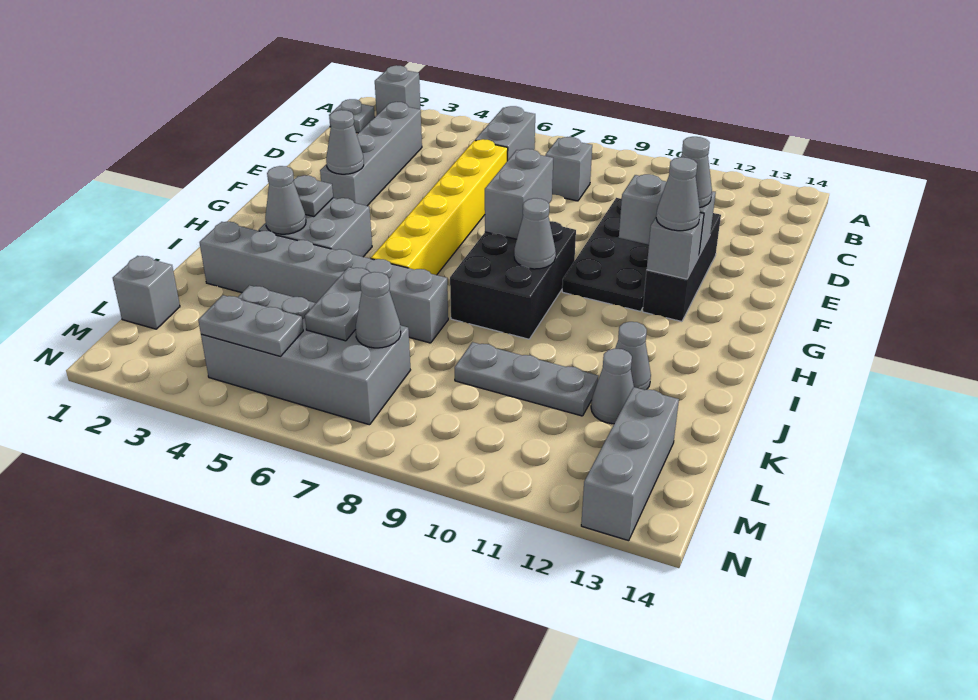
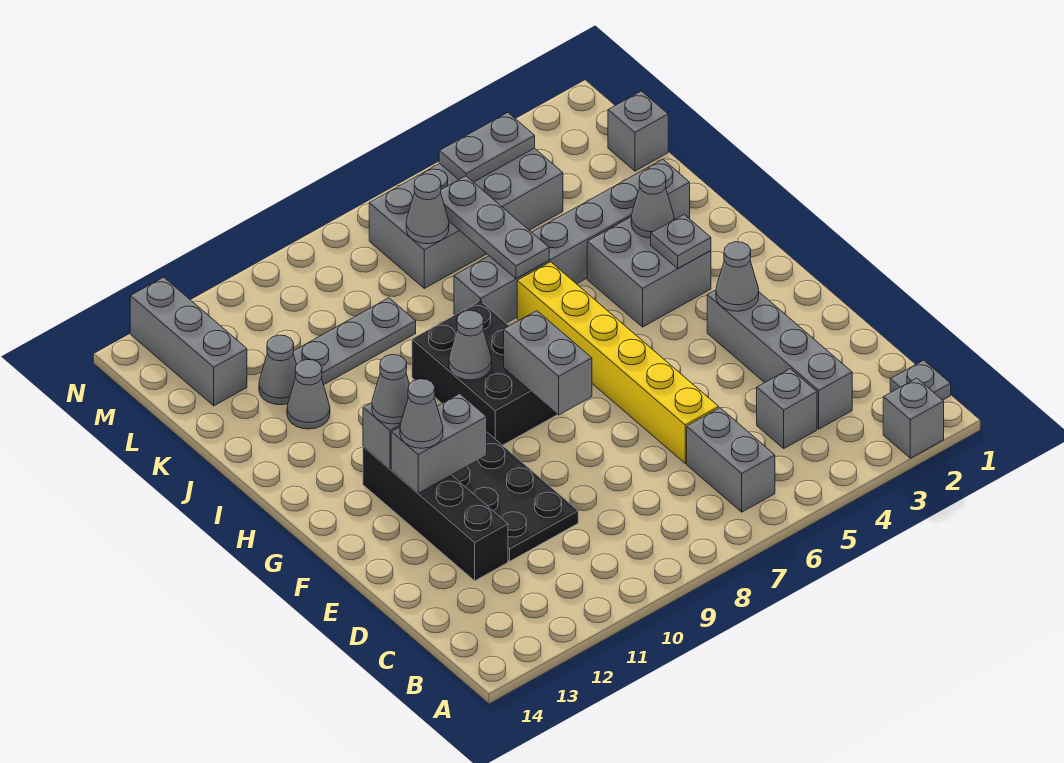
grey brick C8 level 1 -> grey brick C4 level 1
black brick E12:G12 level 1 -> black brick D12:G12 level 1
grey plate K6:L6 level 2 -> grey plate J6:L6 level 2

